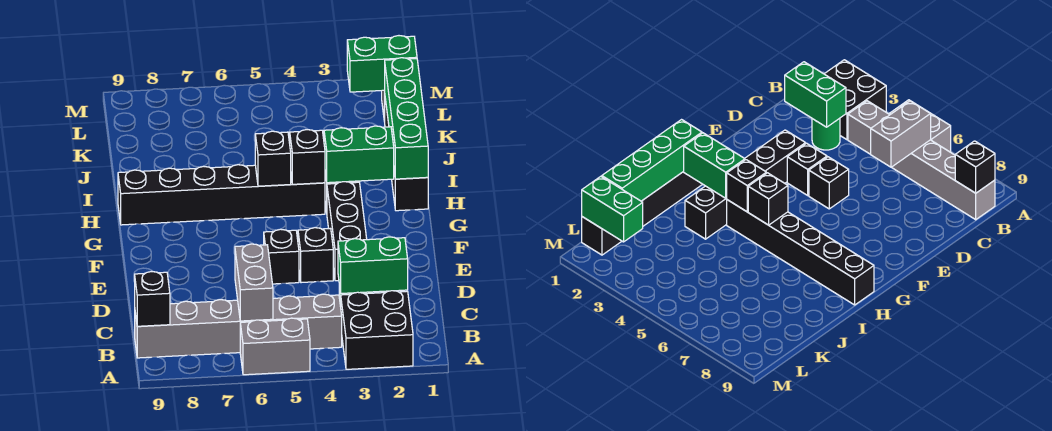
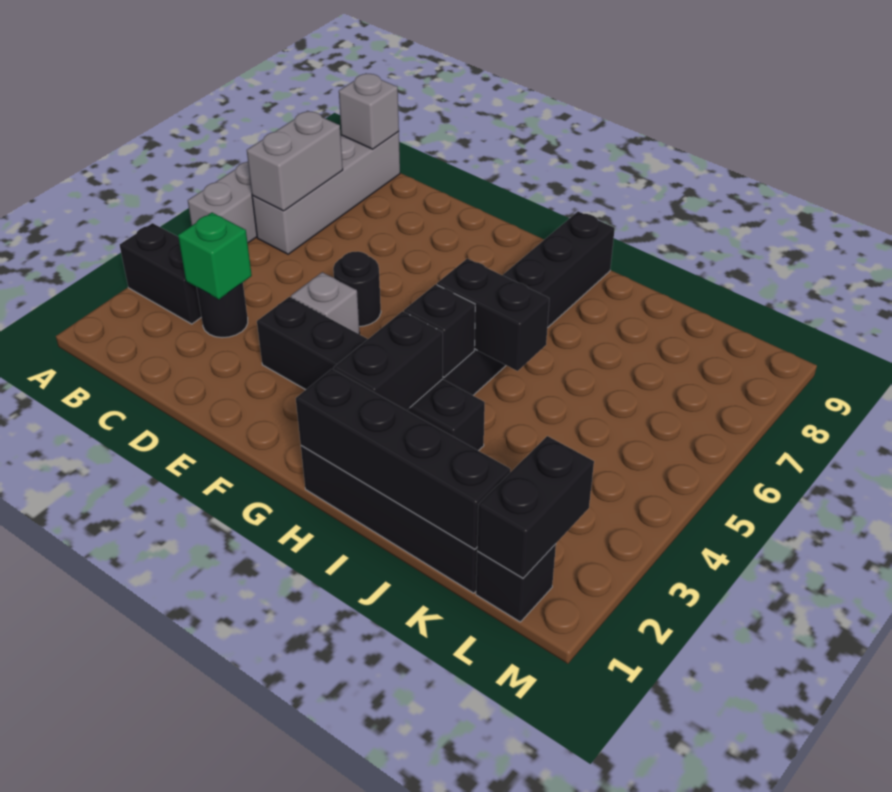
black brick A2:B3 level 1 -> black brick A3:B3 level 1
grey brick B4:B9 level 1 -> grey brick B6:B9 level 1
grey brick B6:C6 level 2 -> grey brick B6:B7 level 2
black brick B9 level 2 -> grey brick B9 level 2
green brick C2:C3 level 2 -> green brick C3 level 2
green round brick C3 level 1 -> black round brick C3 level 1
black brick E4 level 1 -> grey brick E4 level 1
black brick E5 level 1 -> black round brick E5 level 1
green brick H1:K1 level 2 -> black brick H1:K1 level 2
green brick H2:H3 level 2 -> black brick H2:H3 level 2
black brick H5 level 2 -> black brick H5:I5 level 2
green brick L1:L2 level 2 -> black brick L1:L2 level 2

